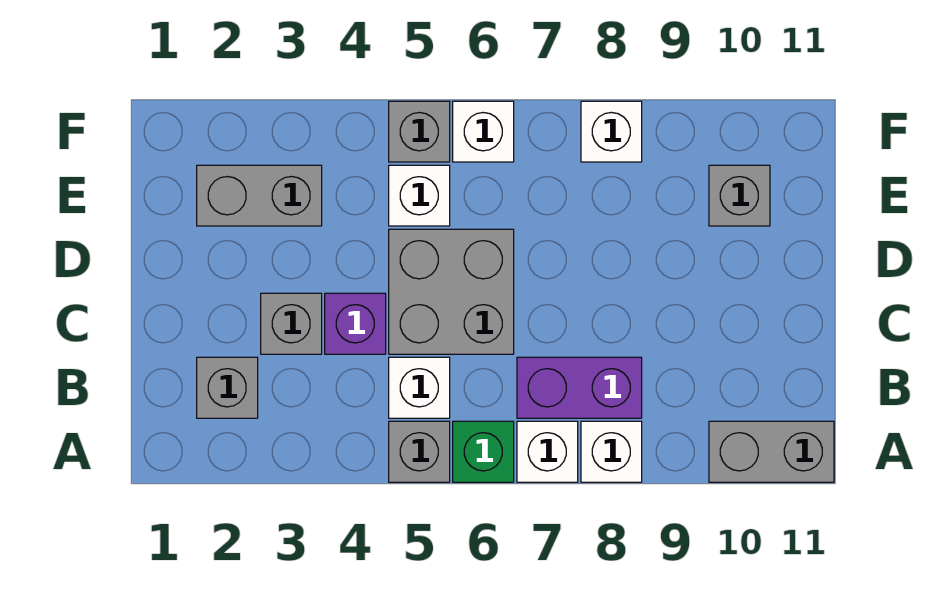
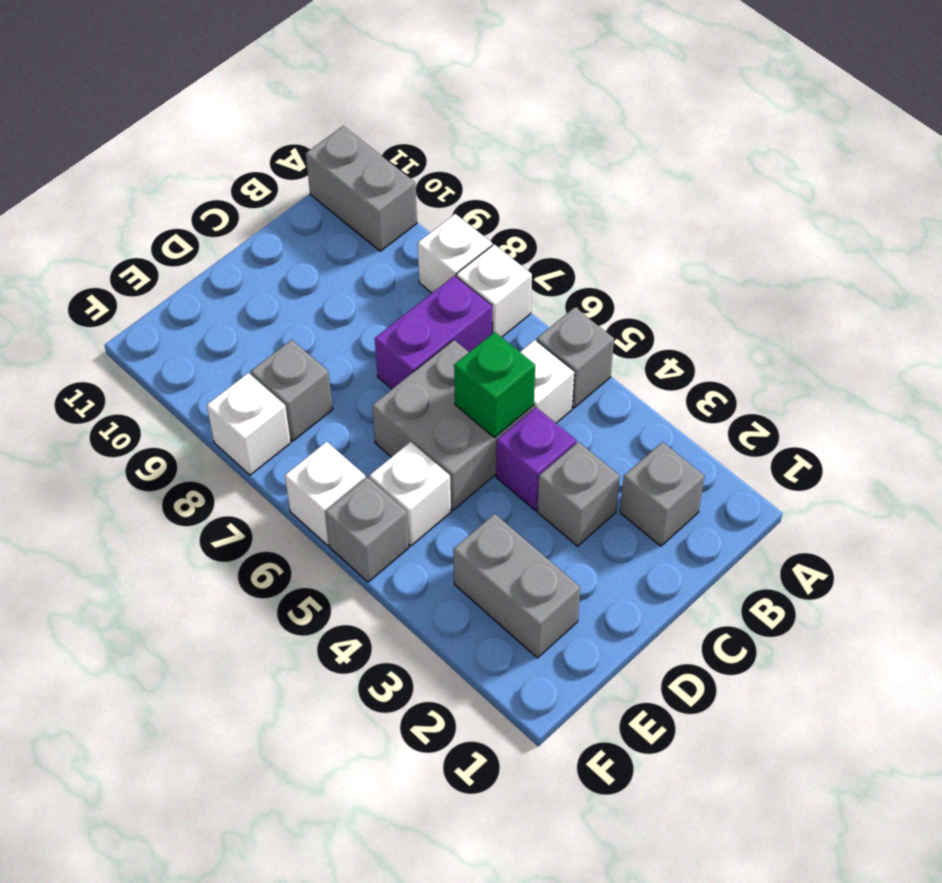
green brick A6 level 1 -> green brick C5 level 2
purple brick B7:B8 level 1 -> purple brick B7:C7 level 1
grey brick E10 level 1 -> grey brick E8 level 1

